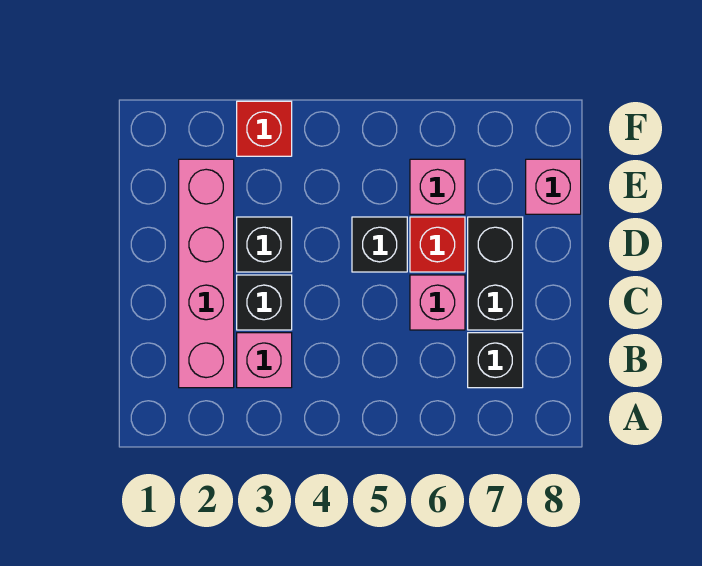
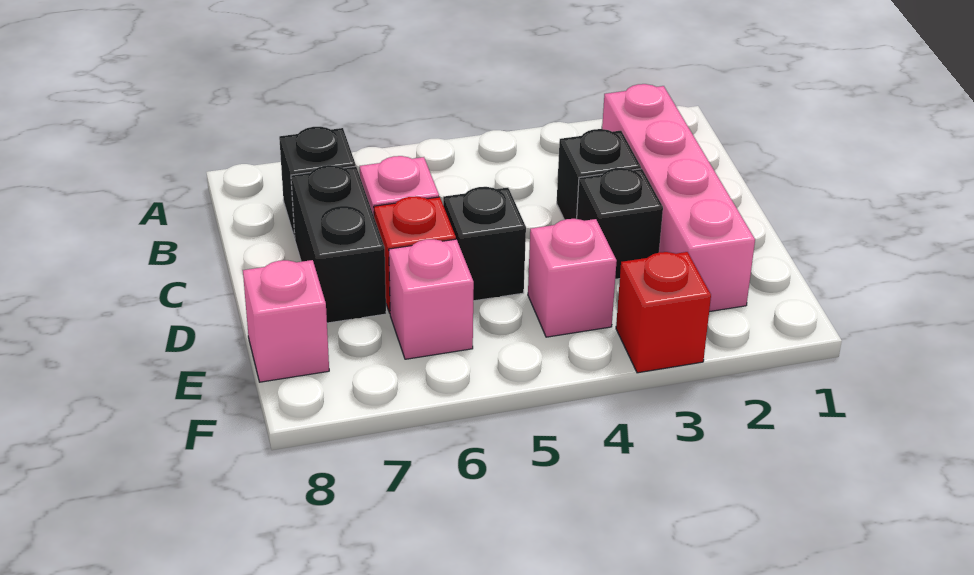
pink brick B3 level 1 -> pink brick E4 level 1

